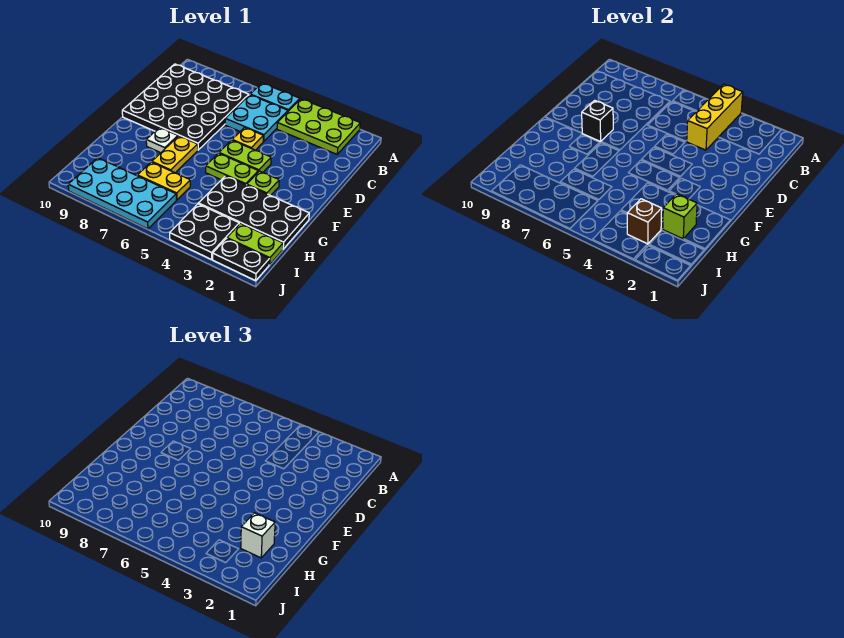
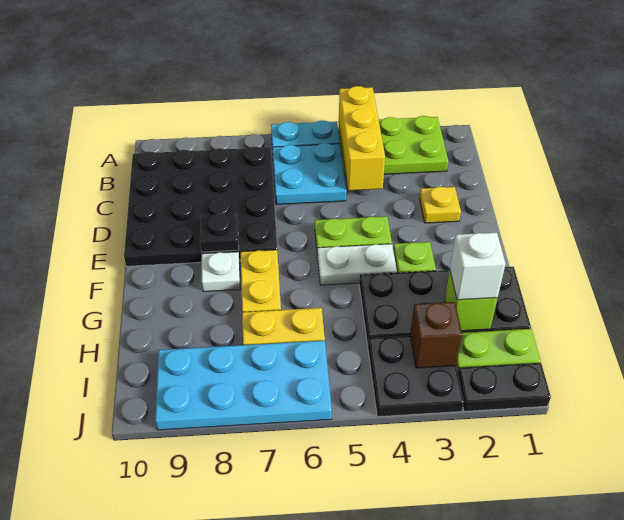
yellow plate D5 level 1 -> yellow plate D2 level 1
black brick E8 level 2 -> black plate E8 level 2
lime plate F4:F5 level 1 -> white plate F4:F5 level 1

